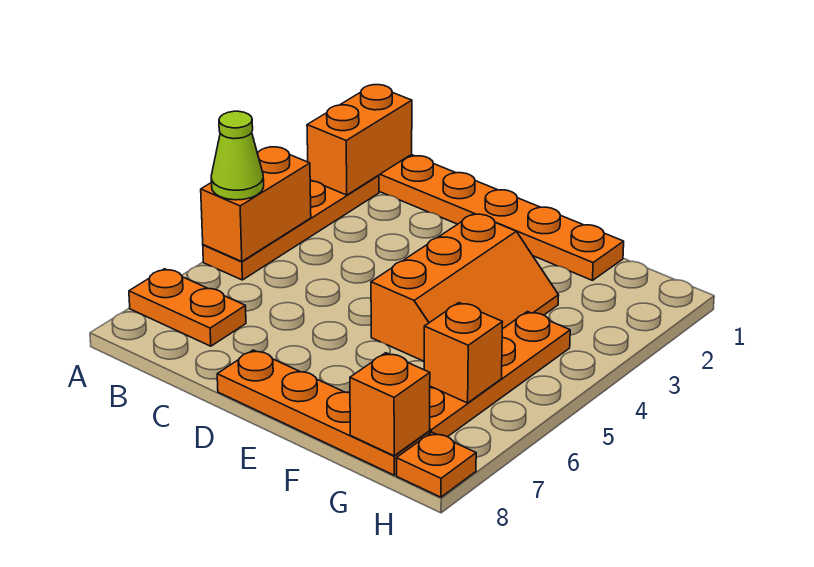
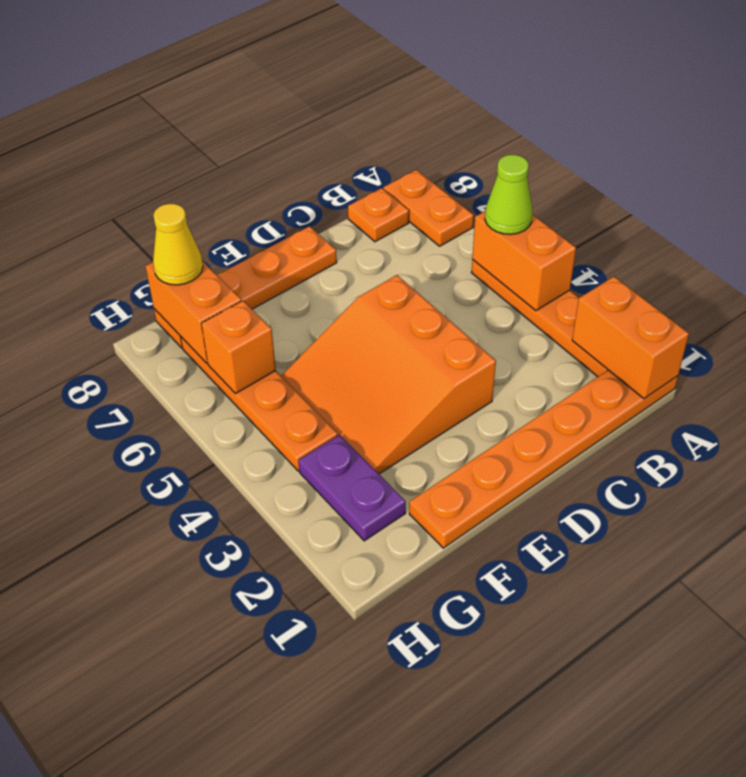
orange plate A7:B7 level 1 -> orange plate A7:A8 level 1
orange slope E3:F5 level 1 top E -> orange slope D3:F5 level 1 top D
none -> purple plate G2:G3 level 1
orange brick G8 level 2 -> orange brick G7:G8 level 2
none -> yellow cone G8 level 3
orange plate H8 level 1 -> orange plate B8 level 1

